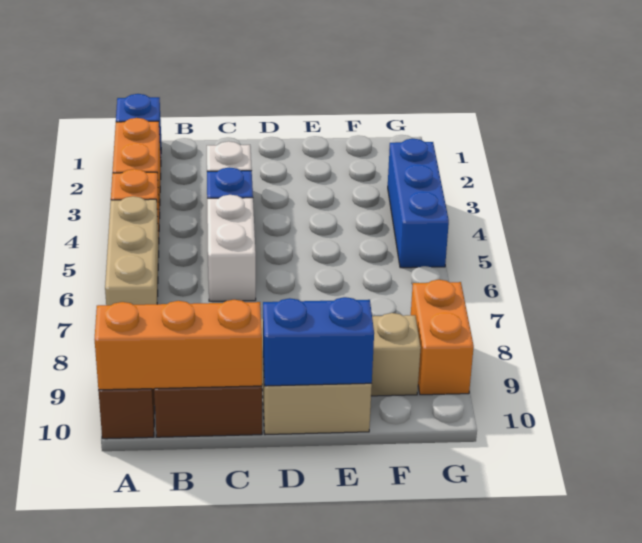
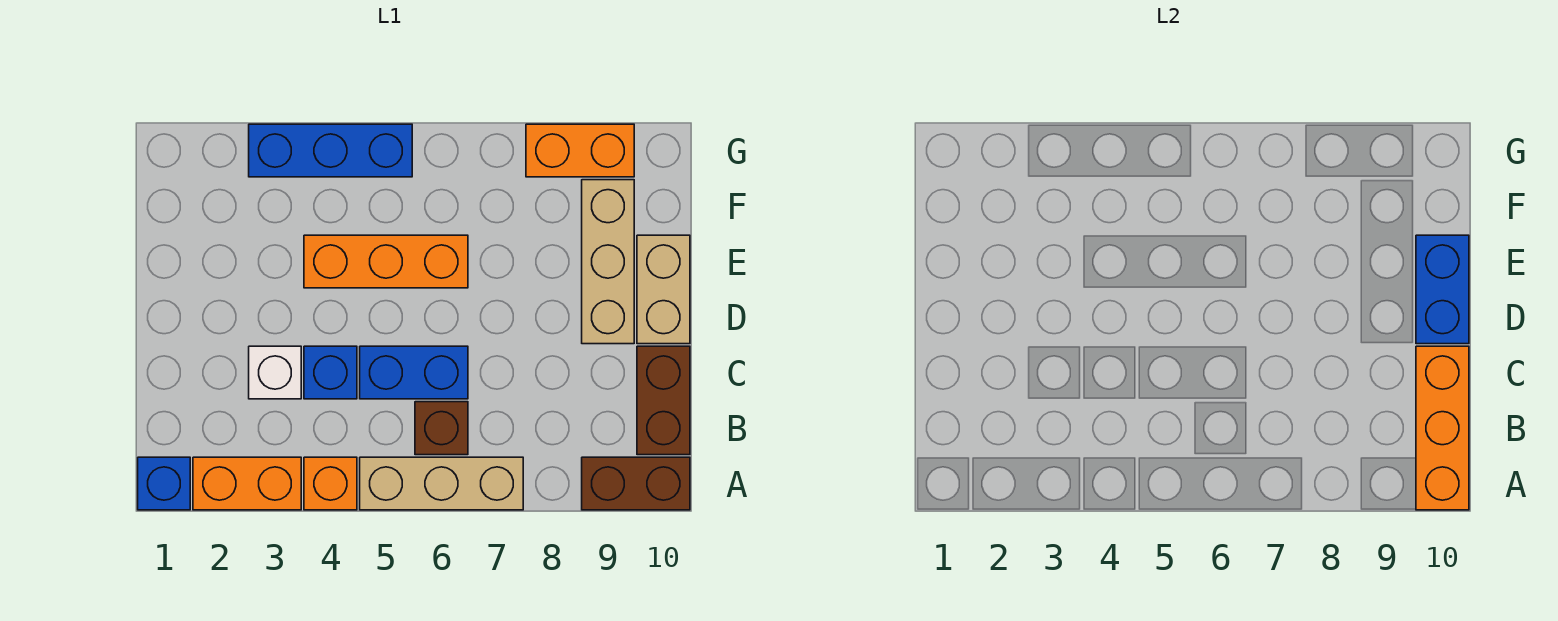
none -> brown brick B6 level 1
white brick C5:C6 level 1 -> blue brick C5:C6 level 1
none -> orange brick E4:E6 level 1

